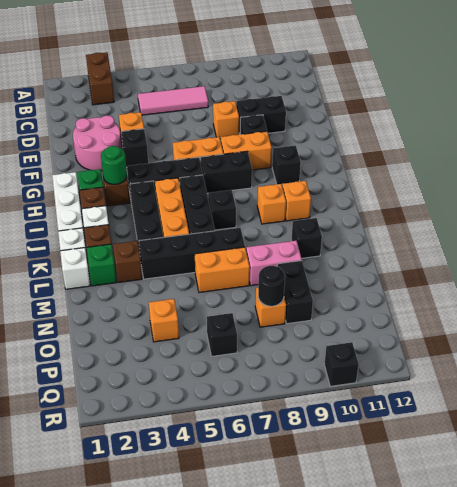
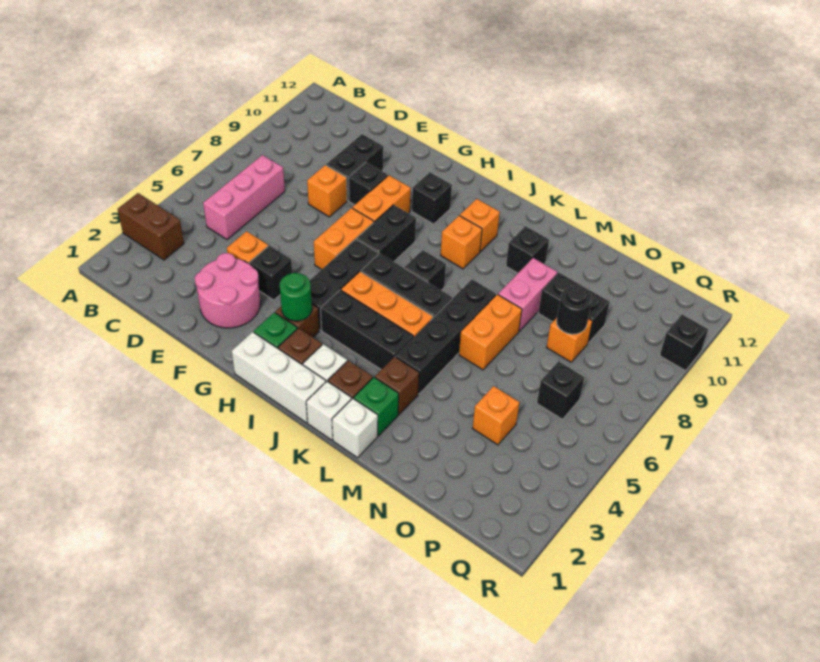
pink tile C5:C7 level 1 -> pink brick C5:C7 level 1

